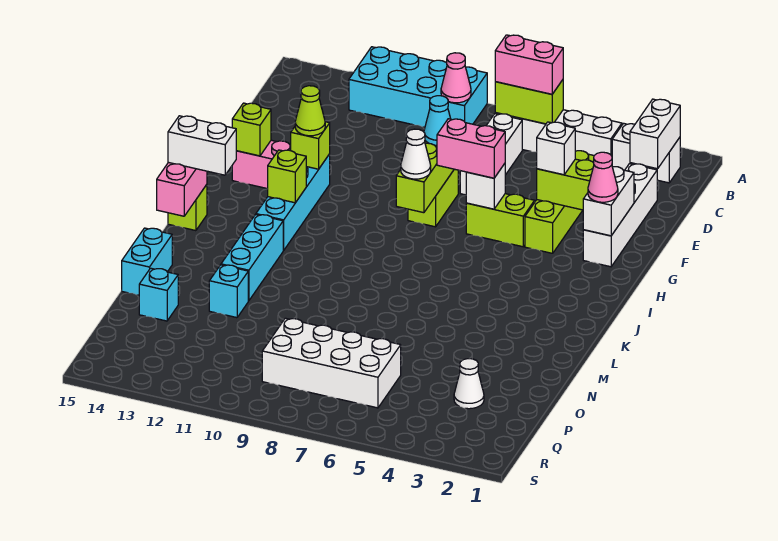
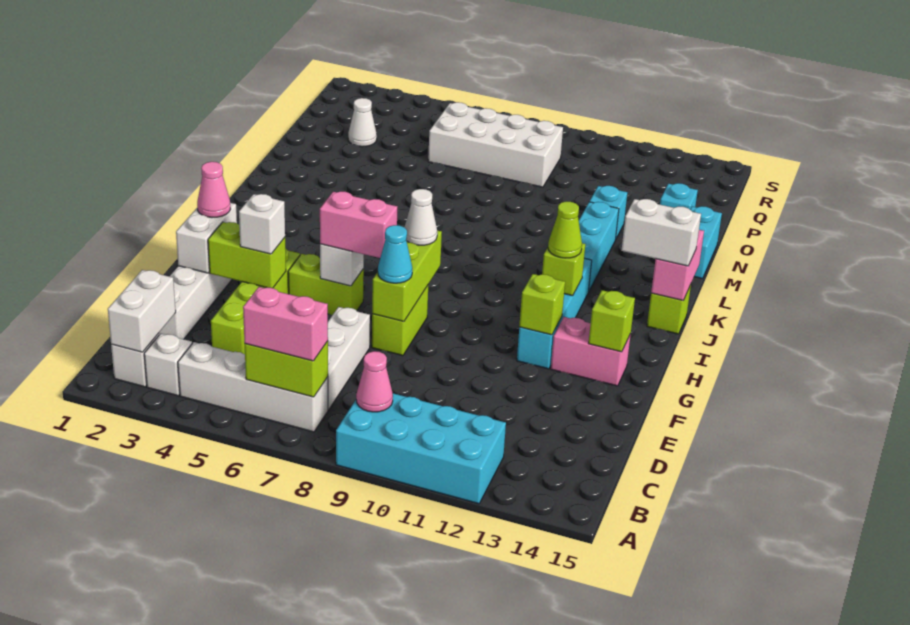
lime cone G12 level 3 -> lime cone I12 level 3

